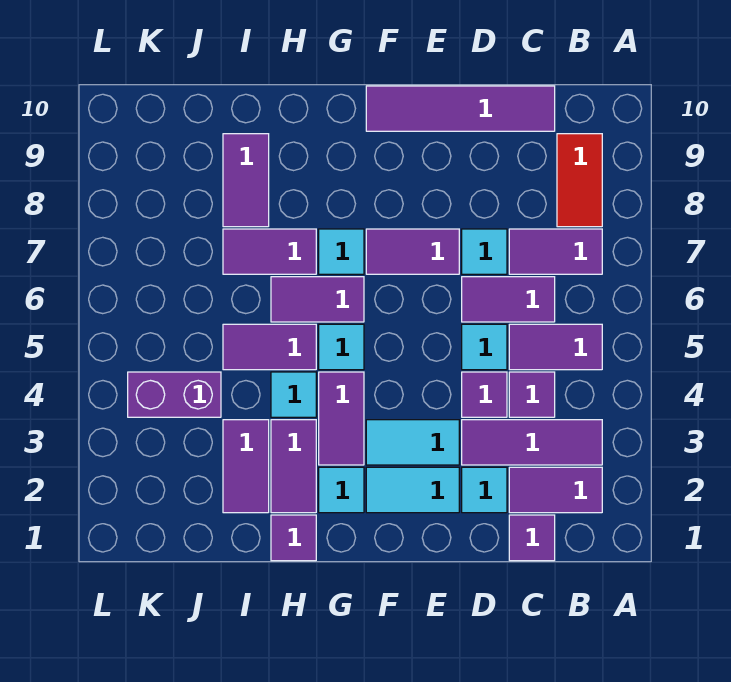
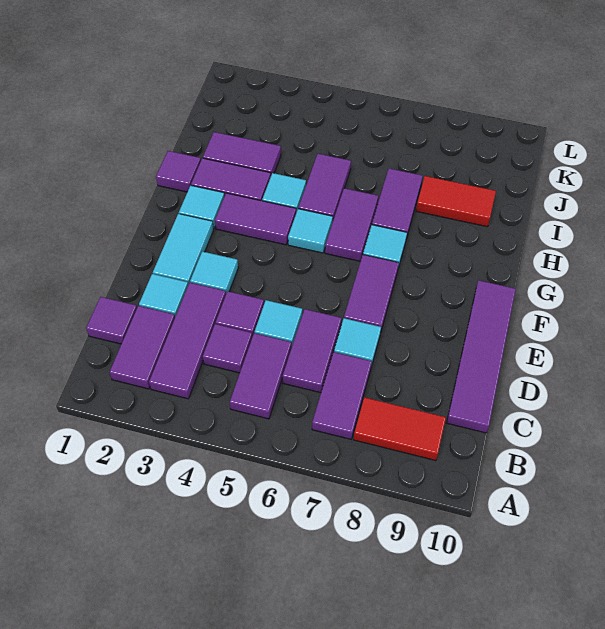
cyan tile E3:F3 level 1 -> cyan tile E3 level 1
purple tile I8:I9 level 1 -> red tile I8:I9 level 1
purple brick J4:K4 level 1 -> none

